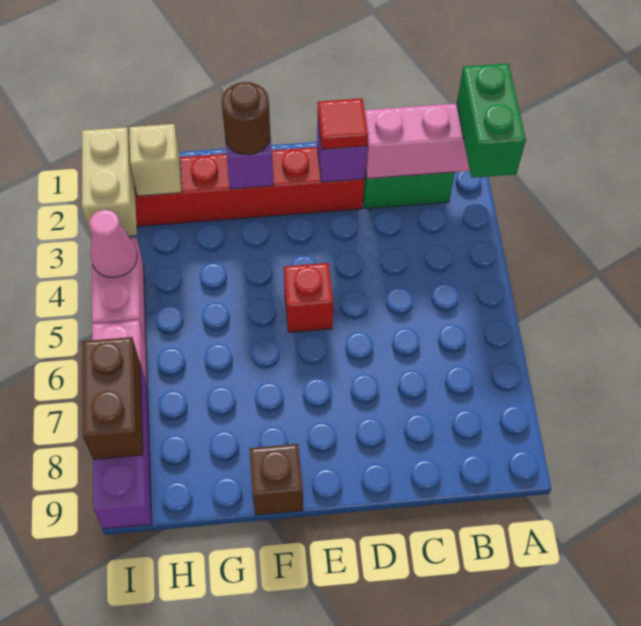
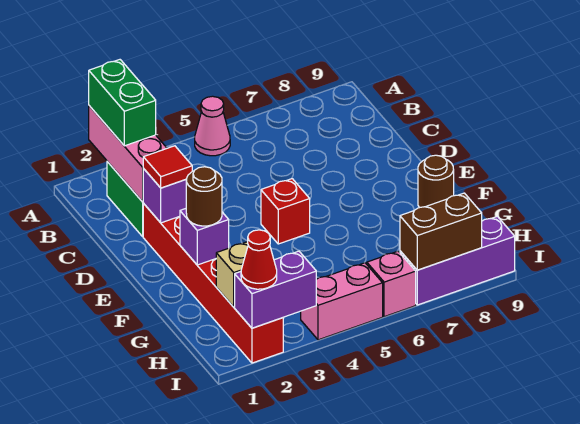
green brick A2:A3 level 3 -> green brick A2:B2 level 3
brown brick F9 level 1 -> brown round brick F9 level 1
tan brick I2:I3 level 2 -> purple brick I2:I3 level 2
none -> red cone I2 level 3
pink cone I4 level 2 -> pink cone A5 level 1

